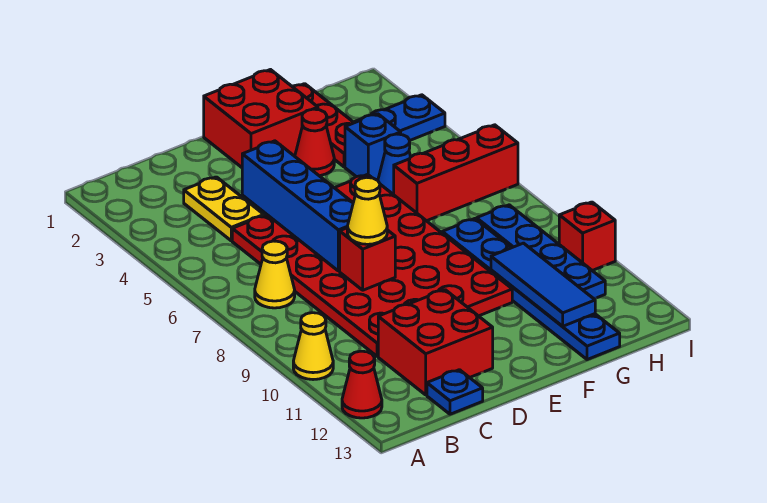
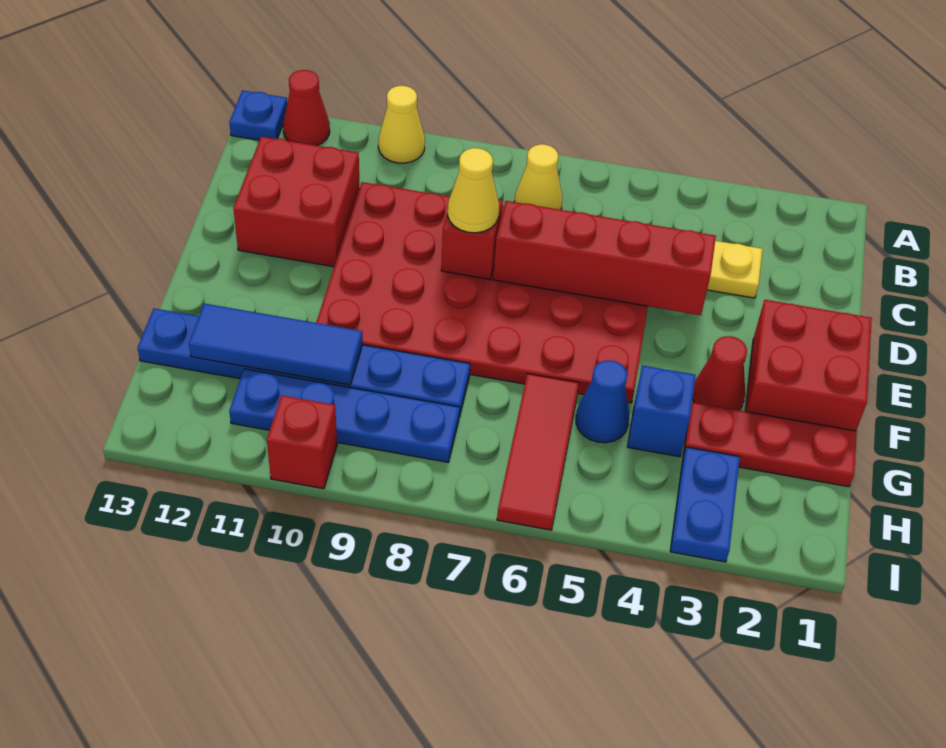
blue plate C13 level 1 -> blue plate A13 level 1
blue brick D4:D7 level 2 -> red brick D4:D7 level 2
red brick G6:I6 level 1 -> red tile G6:I6 level 1

